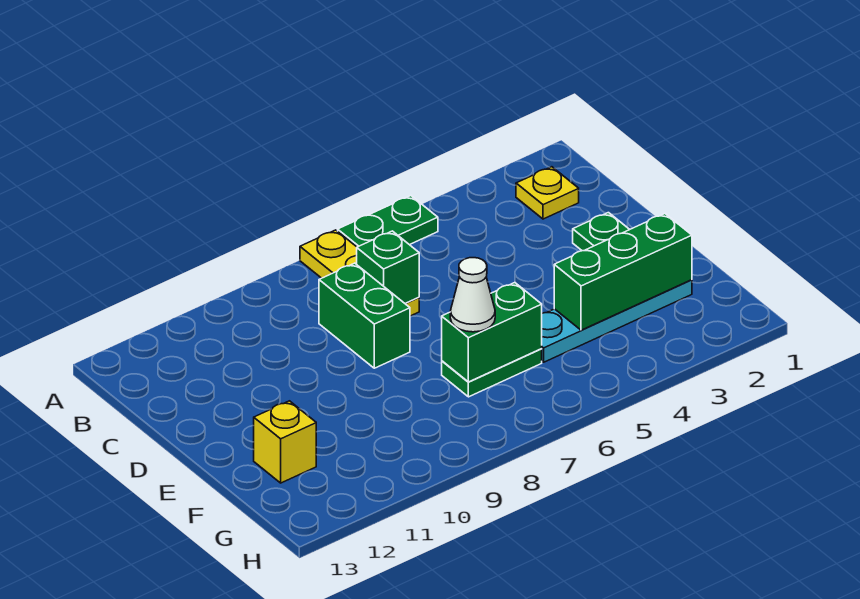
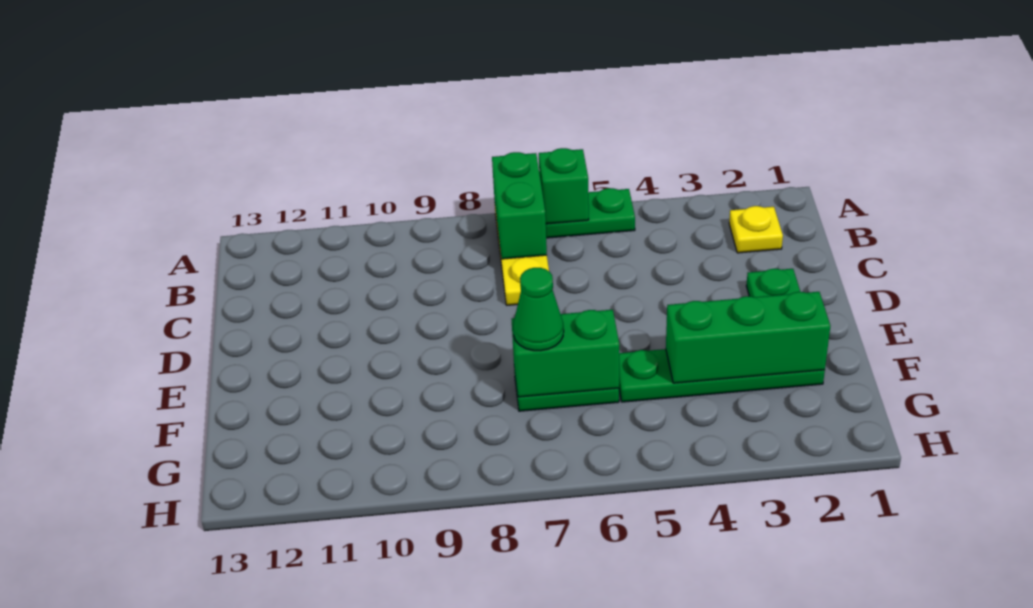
green brick C7 level 2 -> green brick A6 level 2
green brick C8:D8 level 1 -> green brick A7:B7 level 2
cyan plate F2:F5 level 1 -> green plate F2:F5 level 1
white cone F7 level 3 -> green cone F7 level 3
yellow brick F12 level 1 -> none

